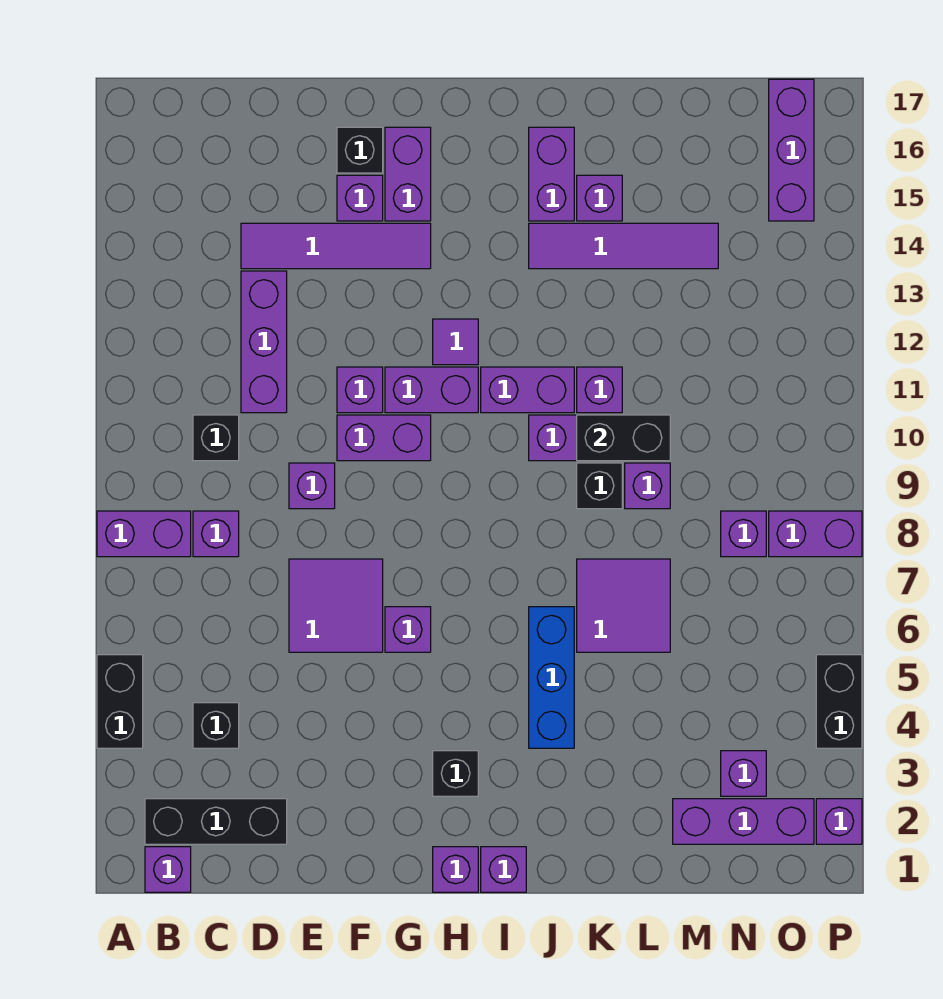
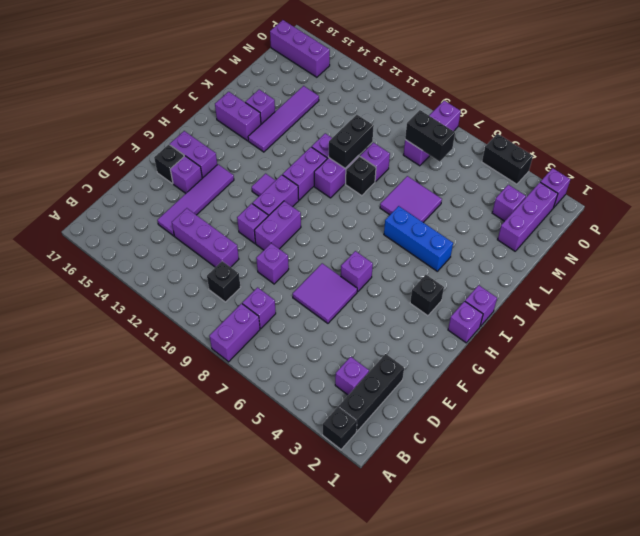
black brick A4:A5 level 1 -> black brick N7:N8 level 2
purple brick B1 level 1 -> purple brick C3 level 1
black brick C4 level 1 -> black brick A2 level 1

